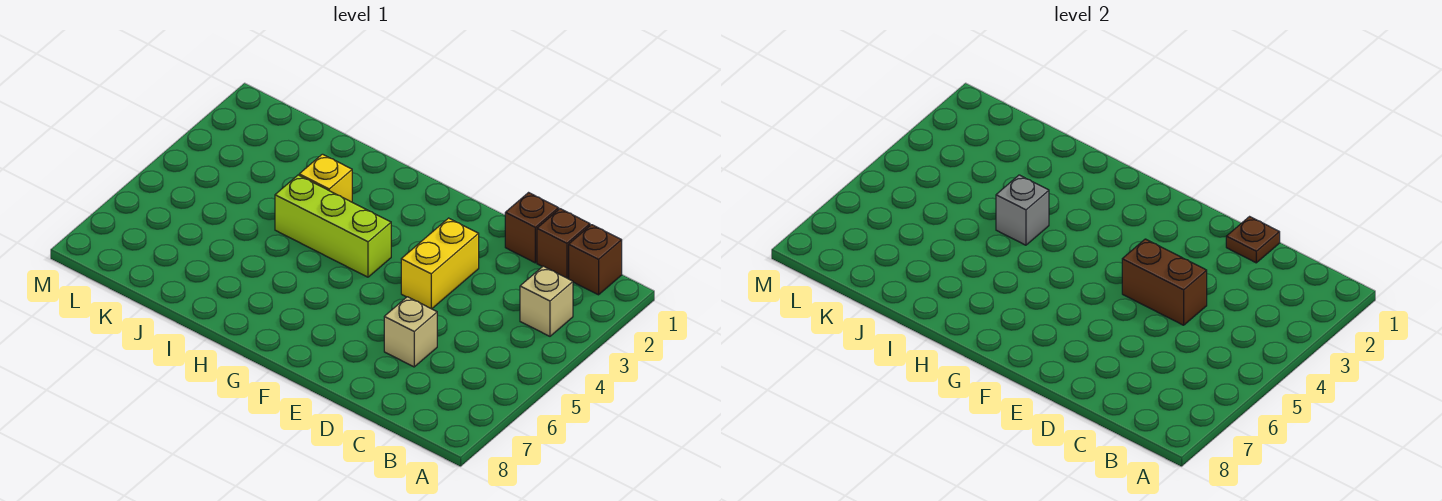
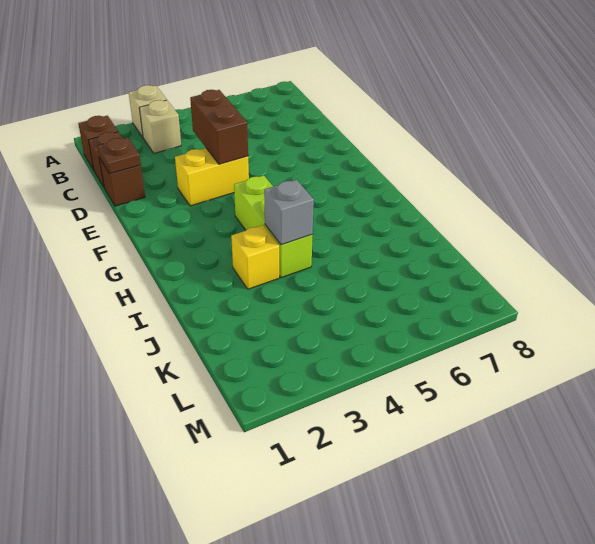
tan brick D6 level 1 -> tan brick A3 level 1

